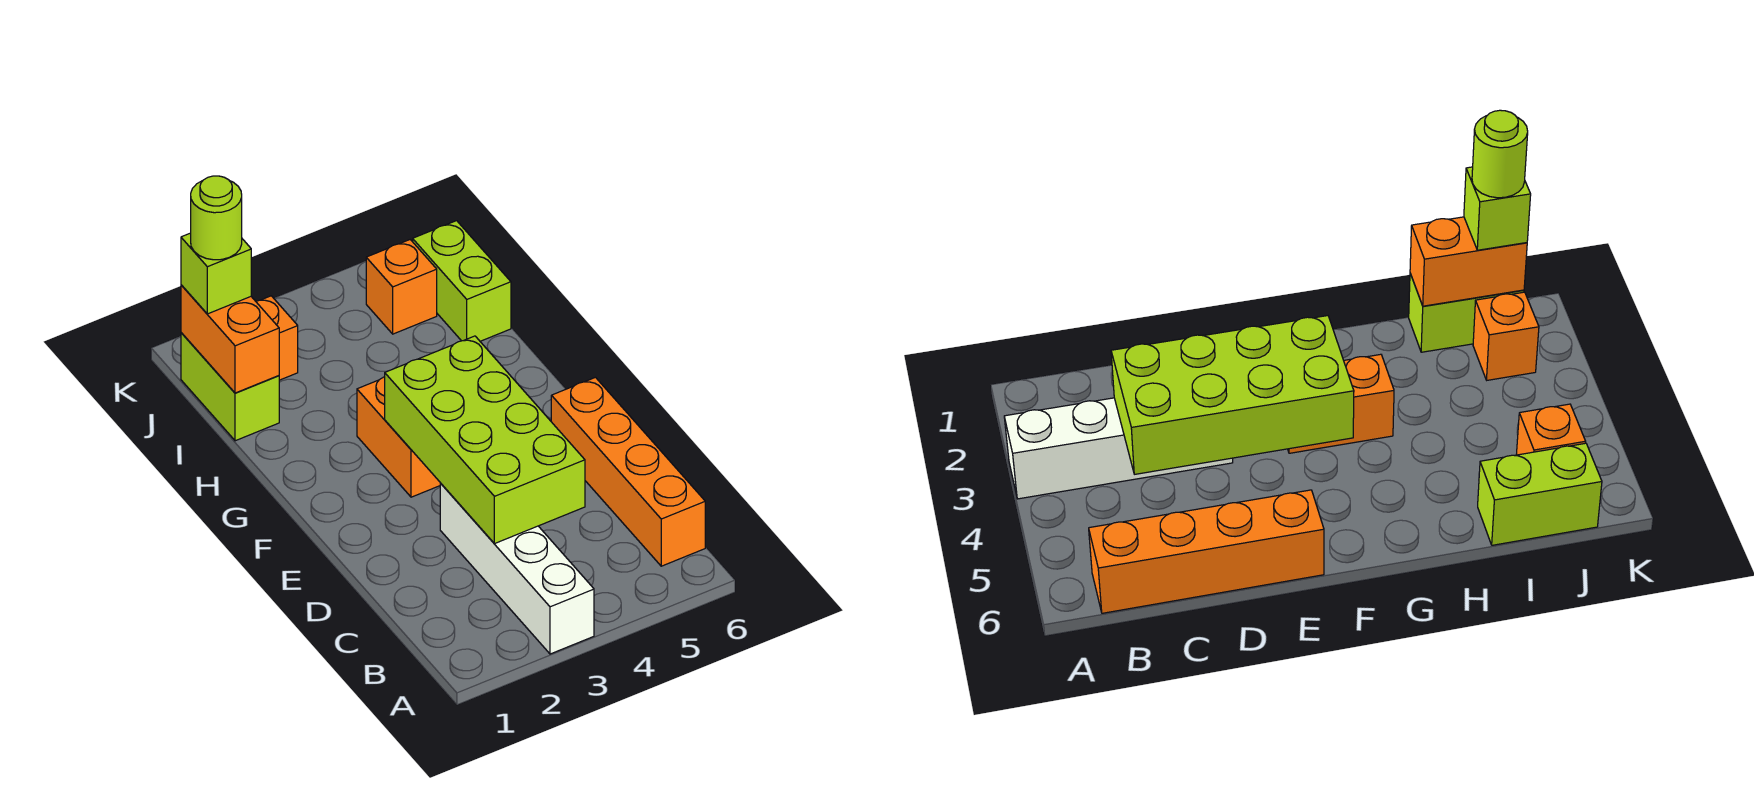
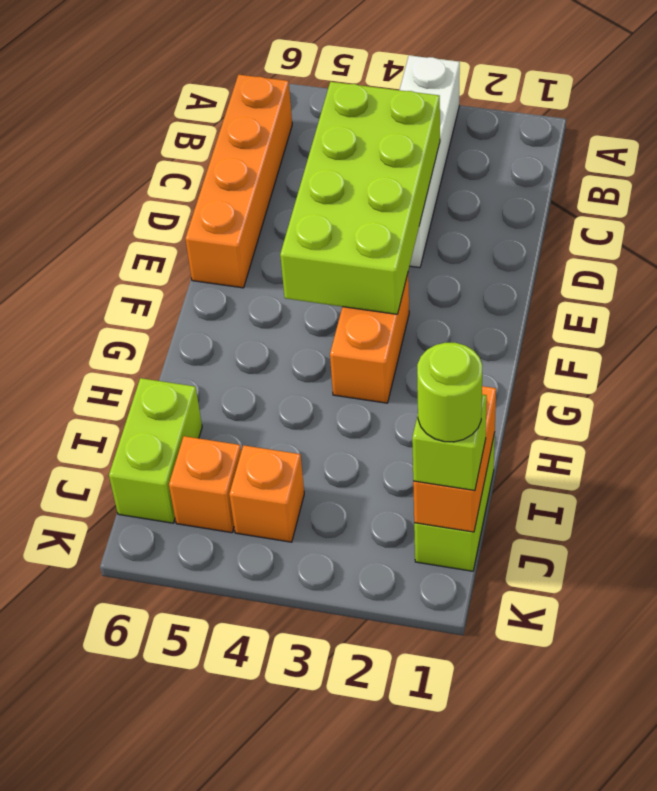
orange brick J2 level 1 -> orange brick J4 level 1

